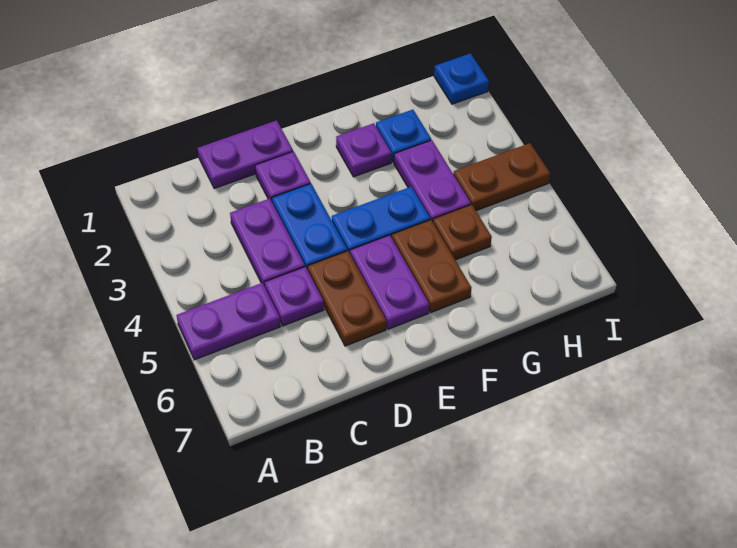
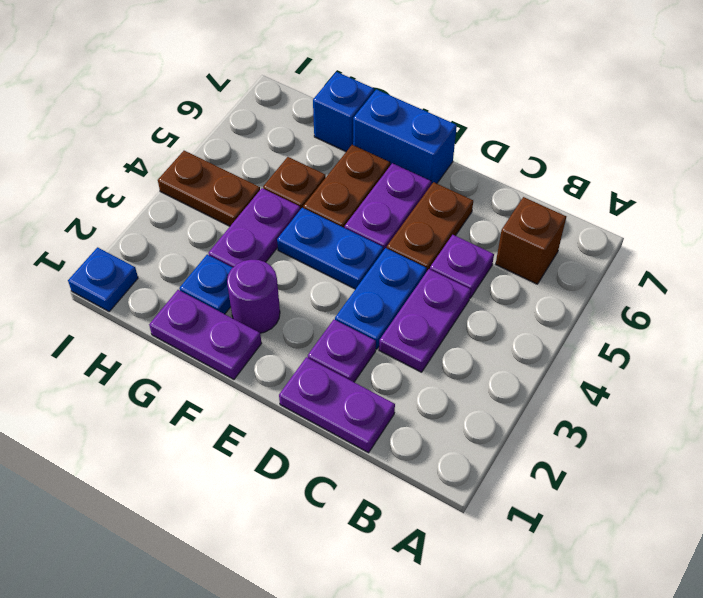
purple plate A5:B5 level 1 -> purple plate F1:G1 level 1
none -> brown brick B6 level 1
none -> blue brick E7:F7 level 1
purple plate F2 level 1 -> purple round brick F2 level 1
none -> blue brick G7 level 1

